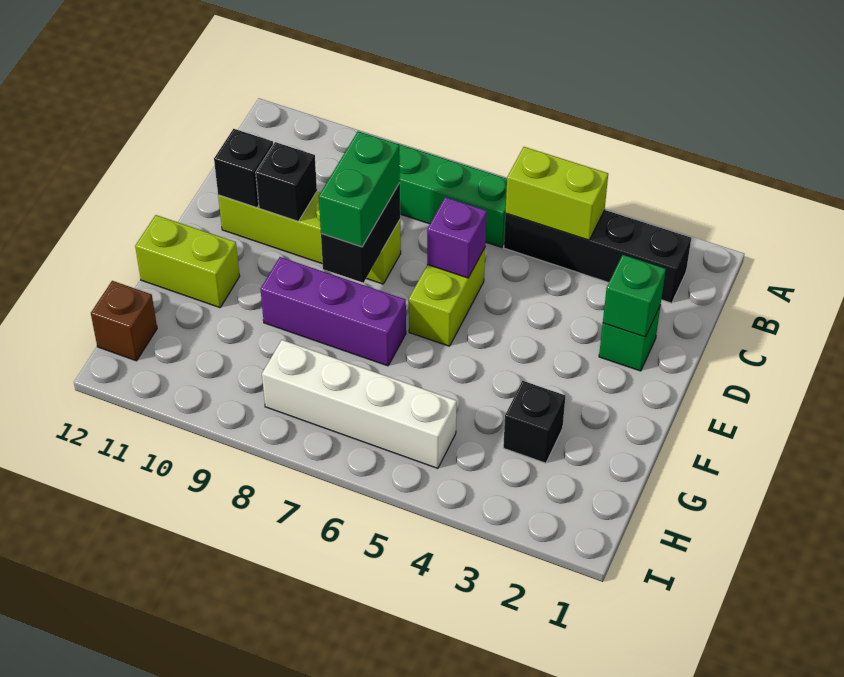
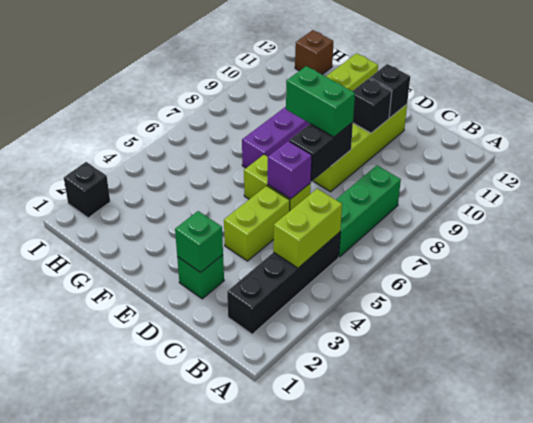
none -> lime brick D4:D5 level 1
black brick D8:E8 level 2 -> black brick D7:D8 level 2
black brick G3 level 1 -> black brick I2 level 1
white brick H5:H8 level 1 -> none

